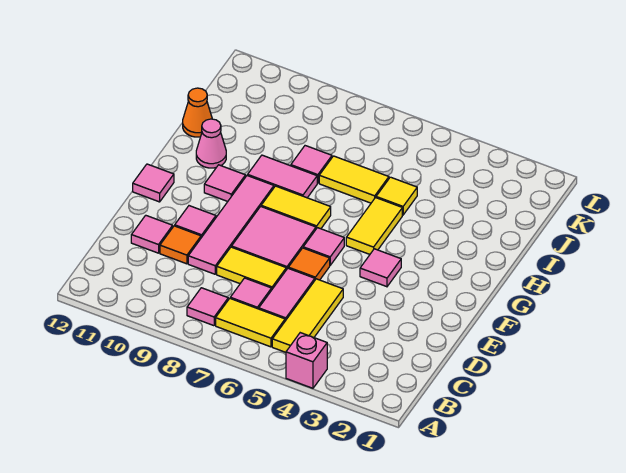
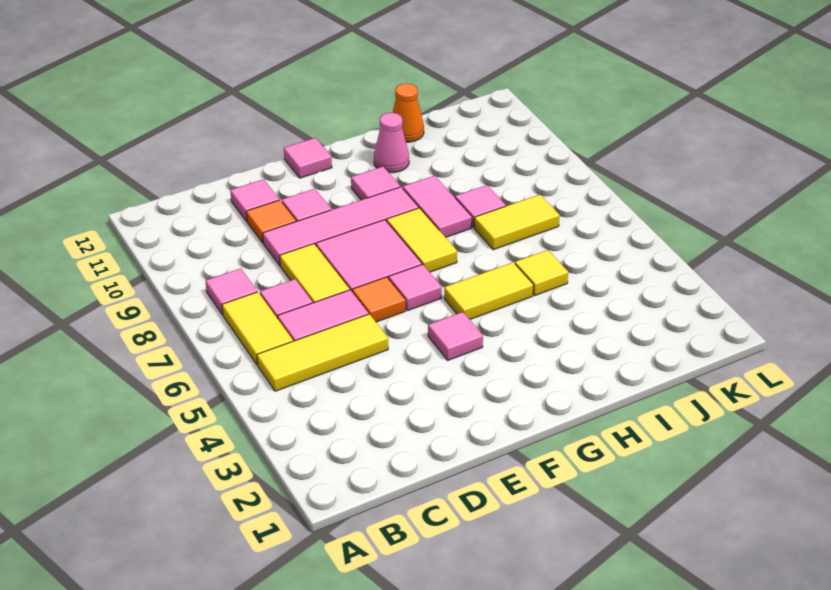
pink brick A4 level 1 -> none
yellow tile I6:I7 level 1 -> yellow tile I7:J7 level 1

